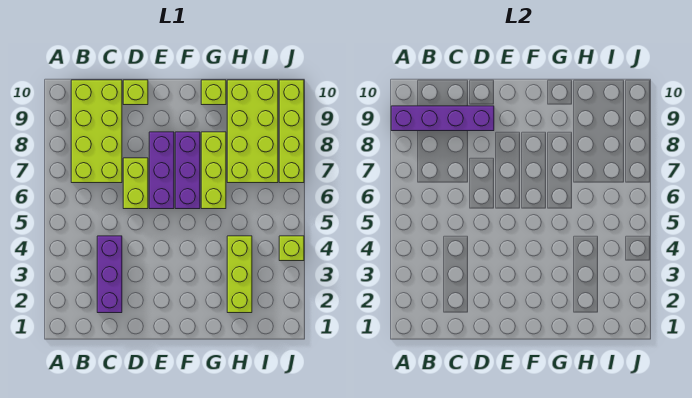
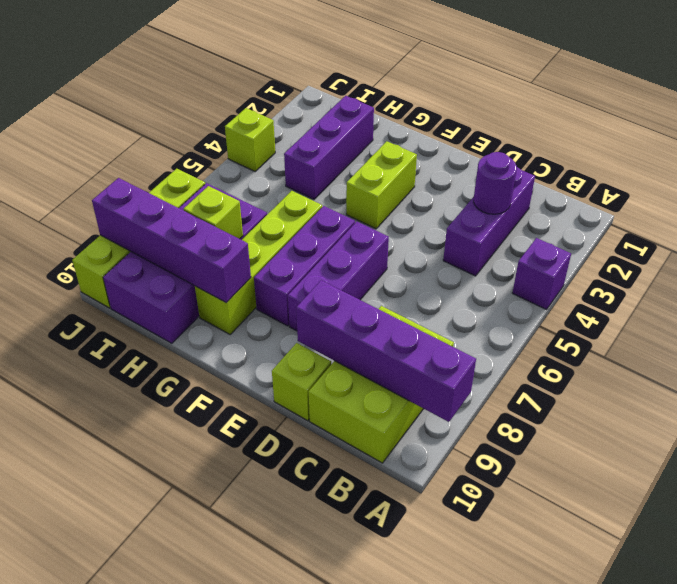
none -> purple brick A4 level 1
lime brick B7:C10 level 1 -> lime brick B8:C10 level 1
none -> purple round brick C3 level 2
lime brick D6:D7 level 1 -> lime brick F3:F4 level 1
lime brick G6:G8 level 1 -> lime brick G6:G9 level 1
none -> purple brick G9:J9 level 2
lime brick G10 level 1 -> lime brick H8 level 2
lime brick H2:H4 level 1 -> purple brick H2:H4 level 1
lime brick H7:I10 level 1 -> purple brick H7:I10 level 1

